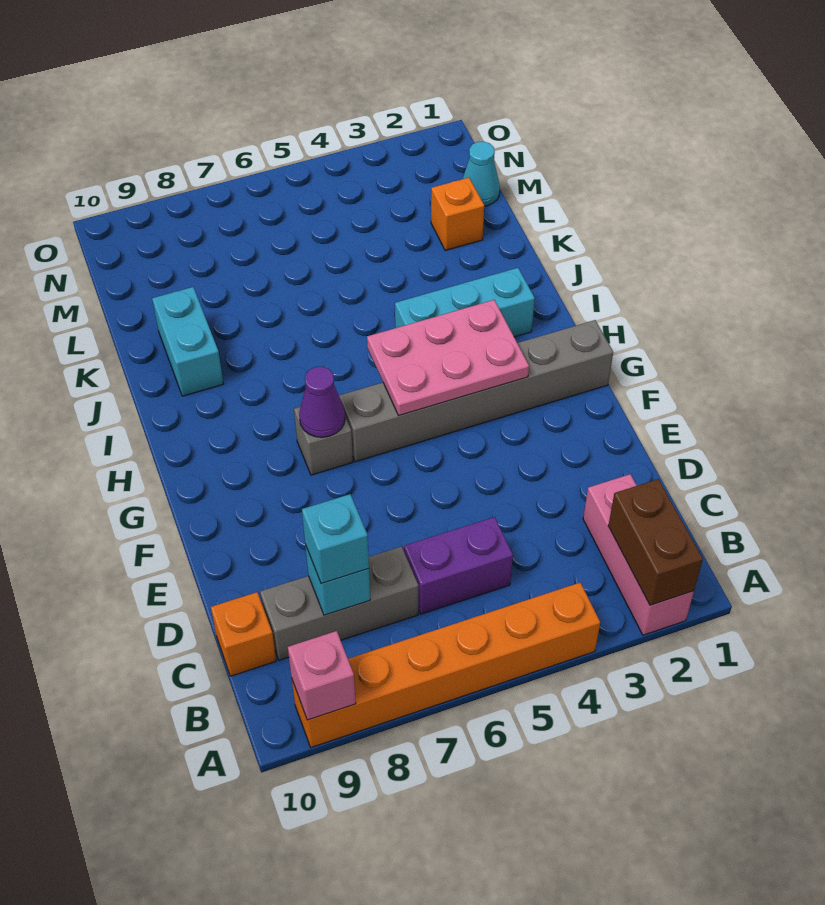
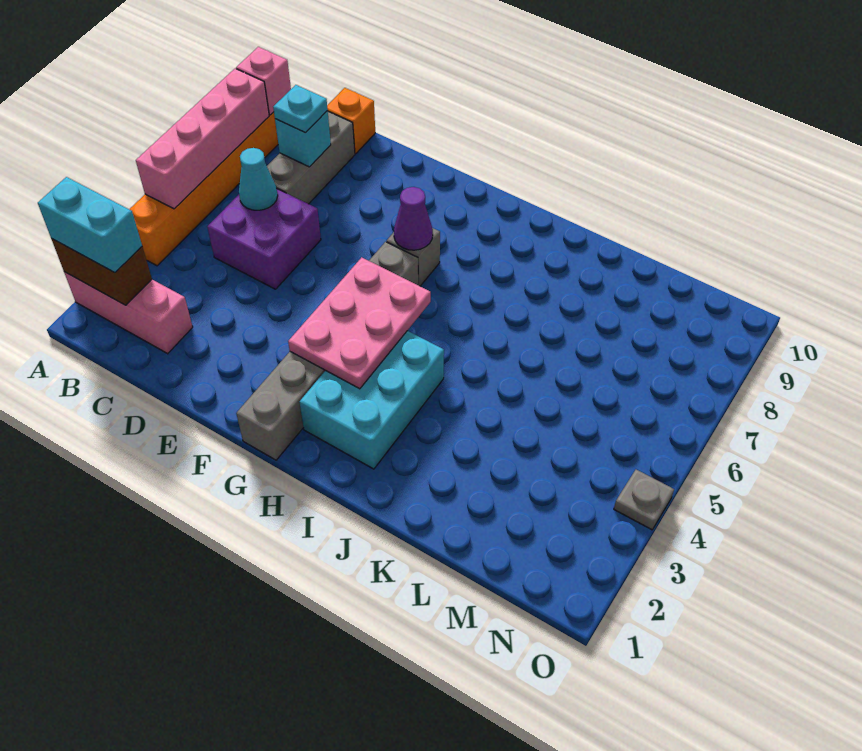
none -> pink brick A5:A8 level 2
purple brick C5:C6 level 1 -> purple brick C5:D6 level 1
cyan brick C8 level 3 -> cyan plate C8 level 3
cyan brick I2:I4 level 1 -> cyan brick H2:I4 level 1
cyan brick J9:K9 level 1 -> cyan brick A2:B2 level 3
orange brick L2 level 1 -> none
cyan cone M1 level 1 -> cyan cone C6 level 2
none -> grey plate O4 level 1

